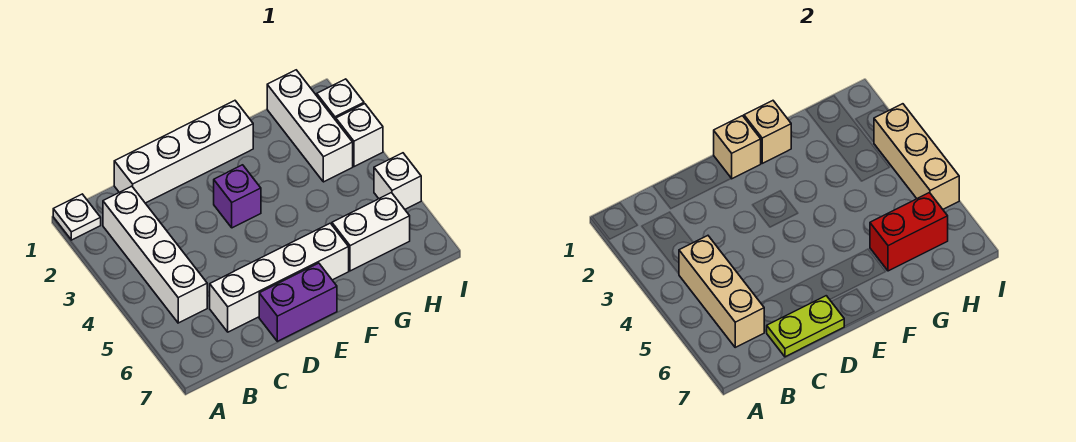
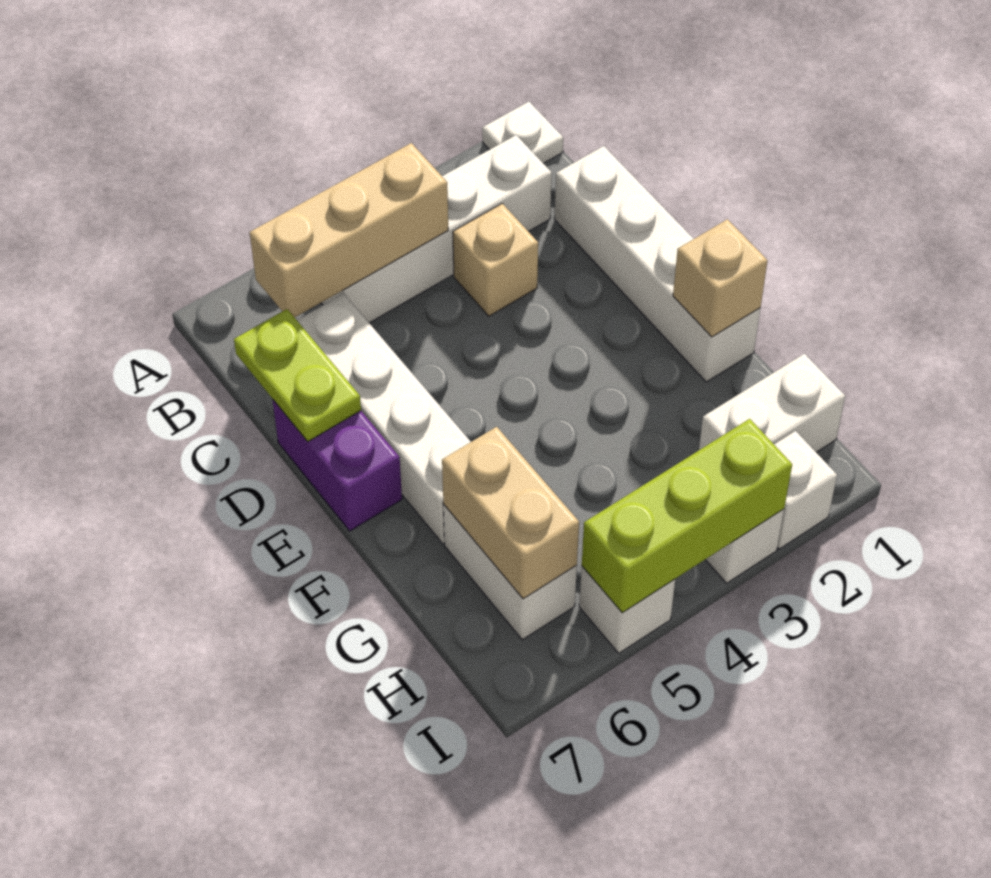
tan brick E1 level 2 -> tan brick C3 level 1
purple brick E3 level 1 -> none
red brick G6:H6 level 2 -> tan brick G6:H6 level 2
white brick H1:H3 level 1 -> white brick H1:H2 level 1
tan brick I3:I5 level 2 -> lime brick I3:I5 level 2

